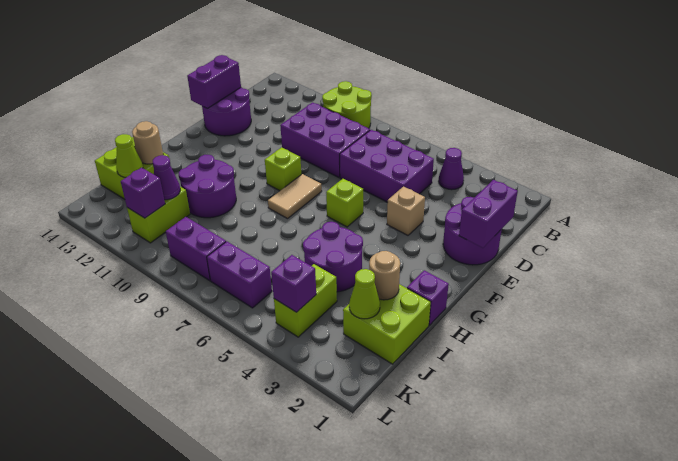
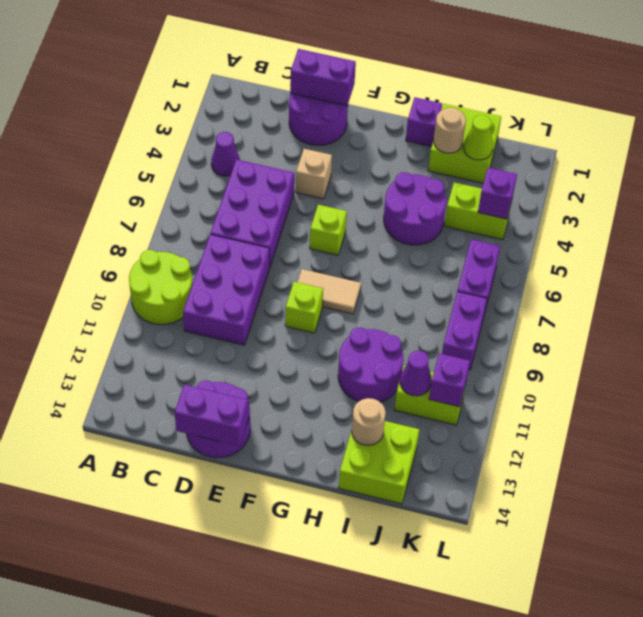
lime cone J13 level 2 -> none

